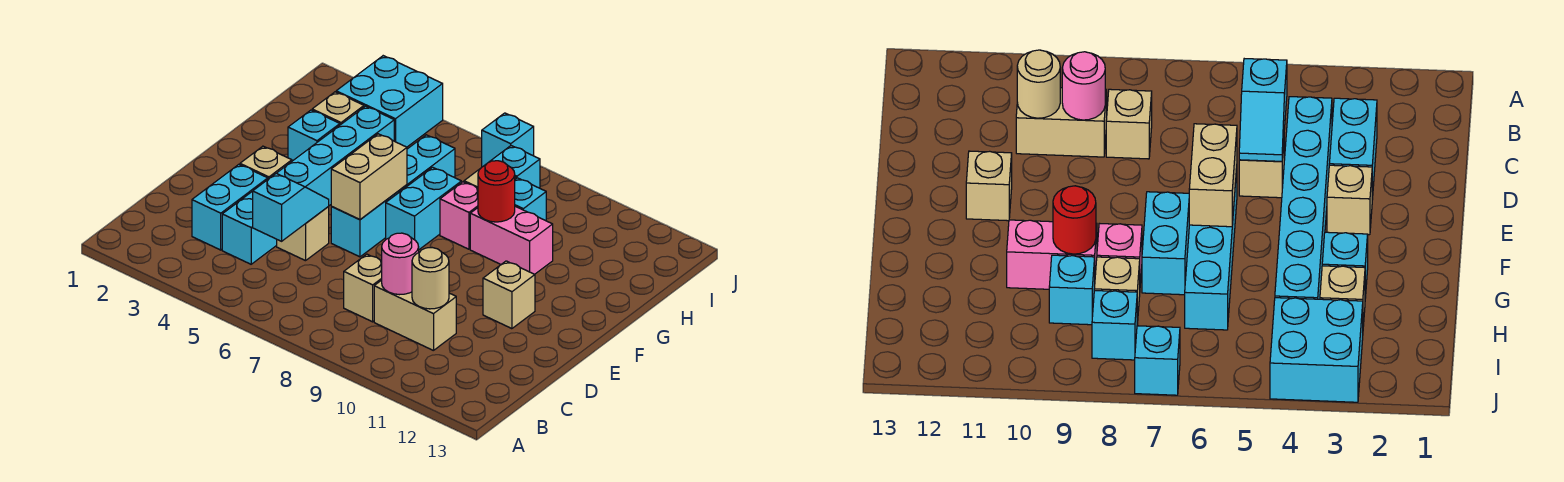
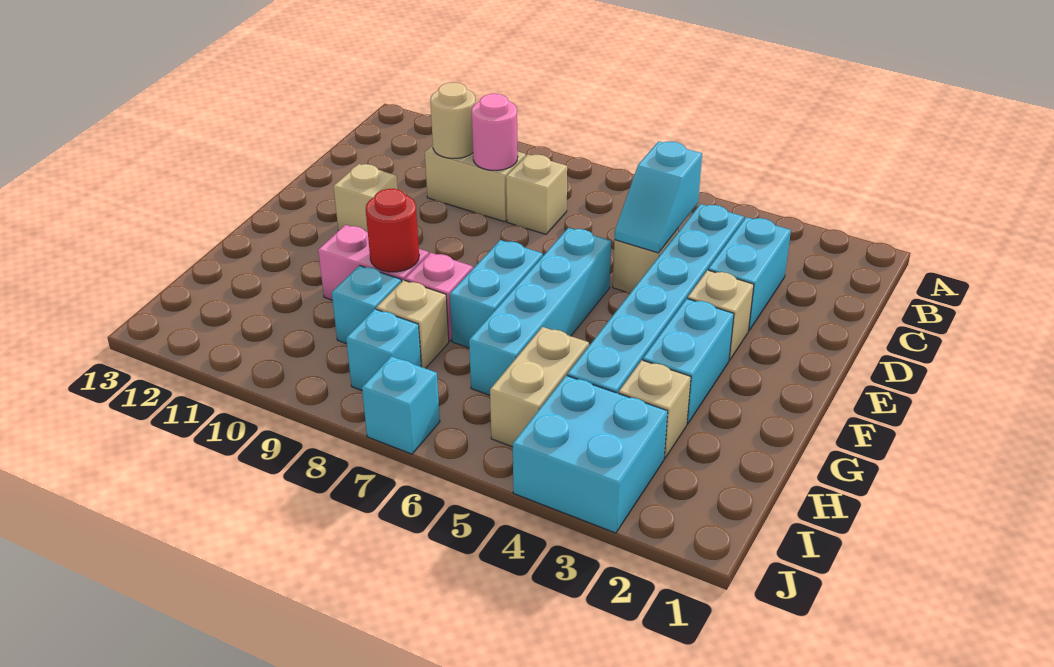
tan brick E6:F6 level 2 -> tan brick H5:I5 level 1
cyan brick G3 level 1 -> cyan brick F3:G3 level 1

